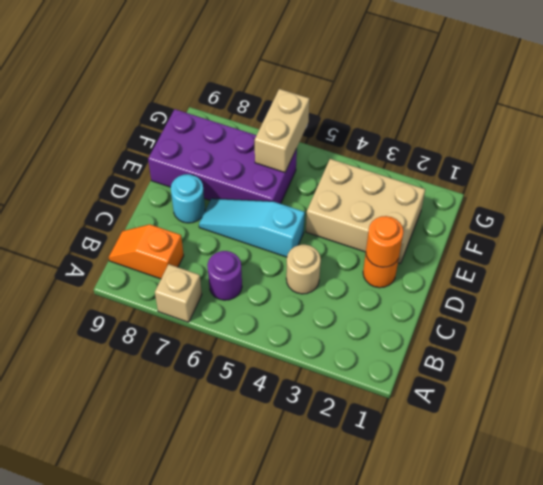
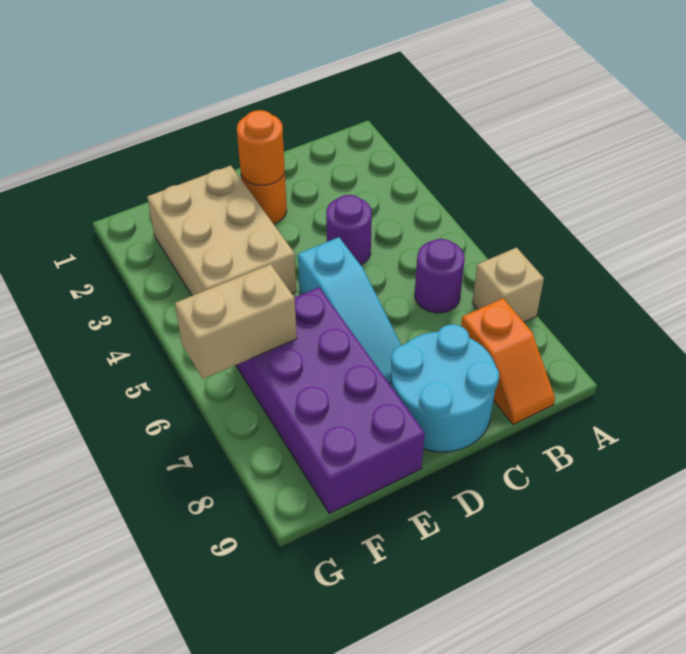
tan round brick C4 level 1 -> purple round brick C4 level 1
cyan round brick D8 level 1 -> cyan round brick C8:D9 level 1

